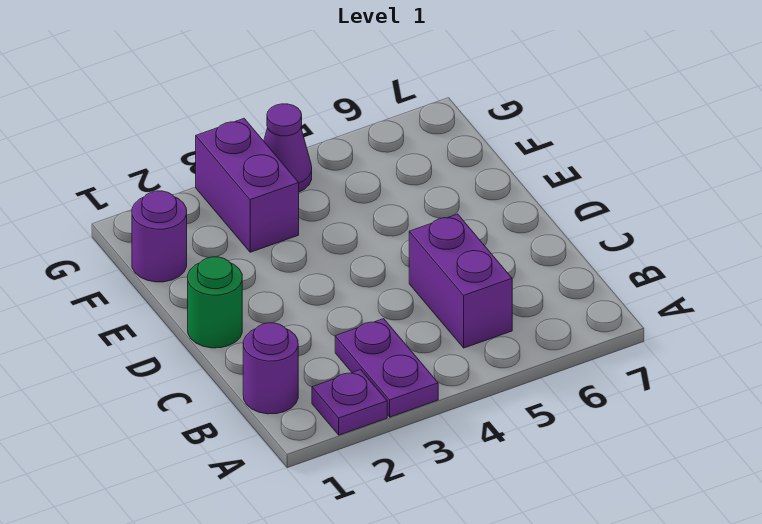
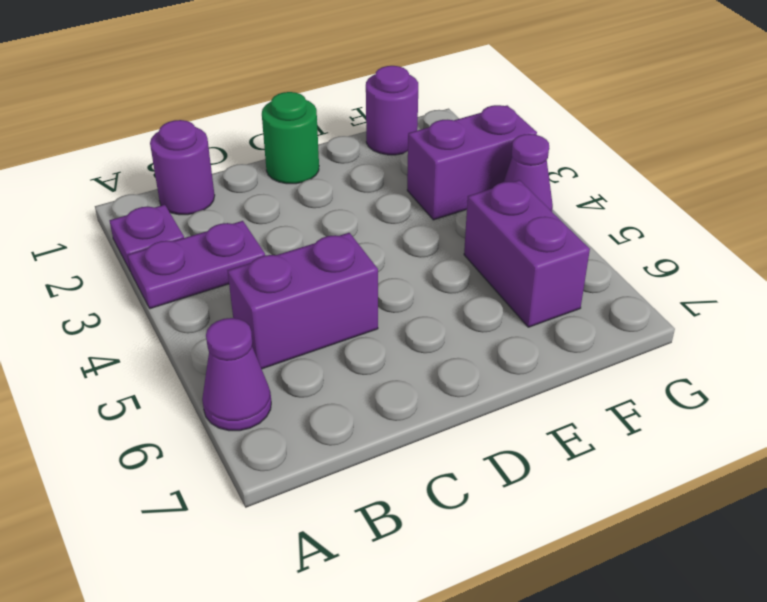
none -> purple cone A6 level 1
none -> purple brick F5:F6 level 1

